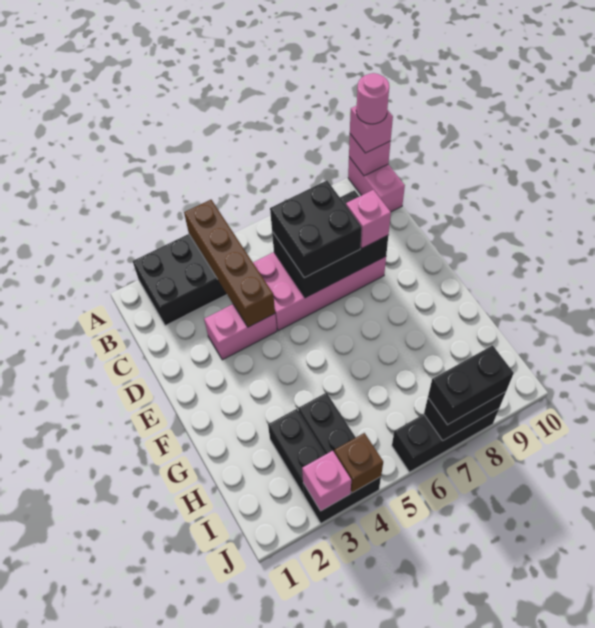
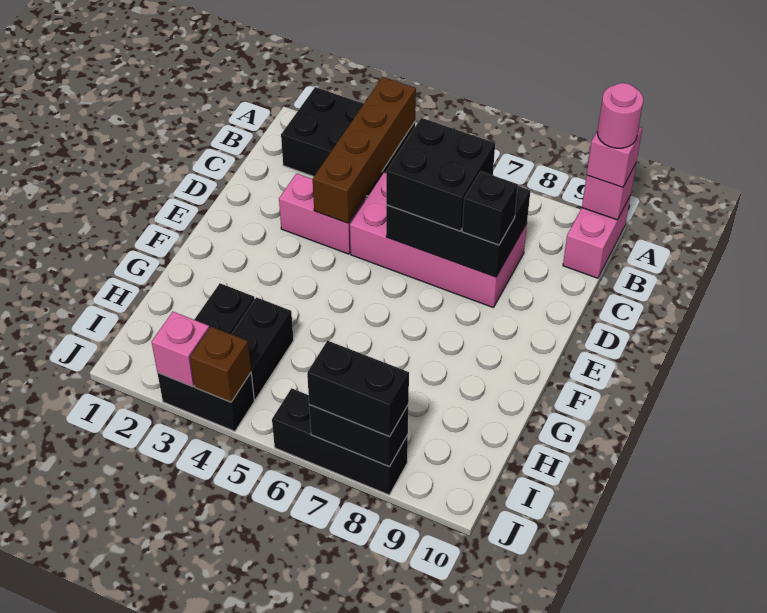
pink brick D8 level 3 -> black brick D8 level 3

